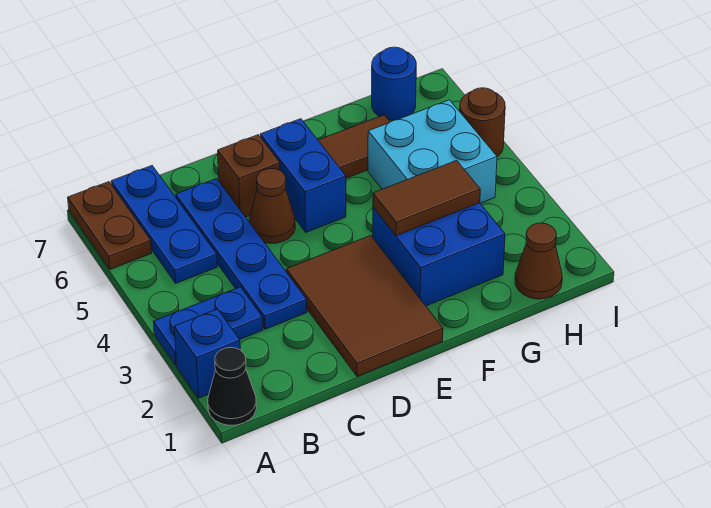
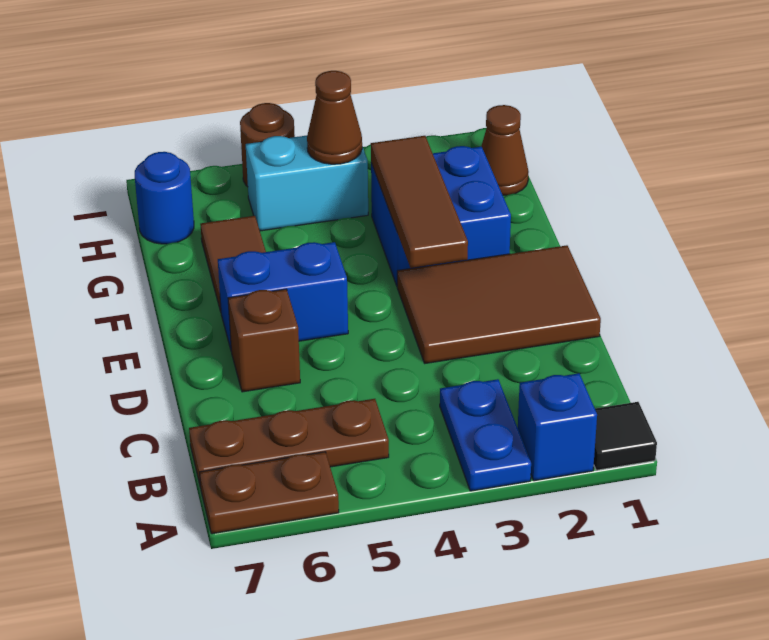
black cone A1 level 1 -> black tile A1 level 1
blue plate B5:B7 level 1 -> brown plate B5:B7 level 1
blue plate C3:C6 level 1 -> none
brown cone D5 level 1 -> brown cone H4 level 2
brown tile F3:G3 level 2 -> brown tile E3:G3 level 2
cyan brick G4:H5 level 1 -> cyan brick H4:H5 level 1

